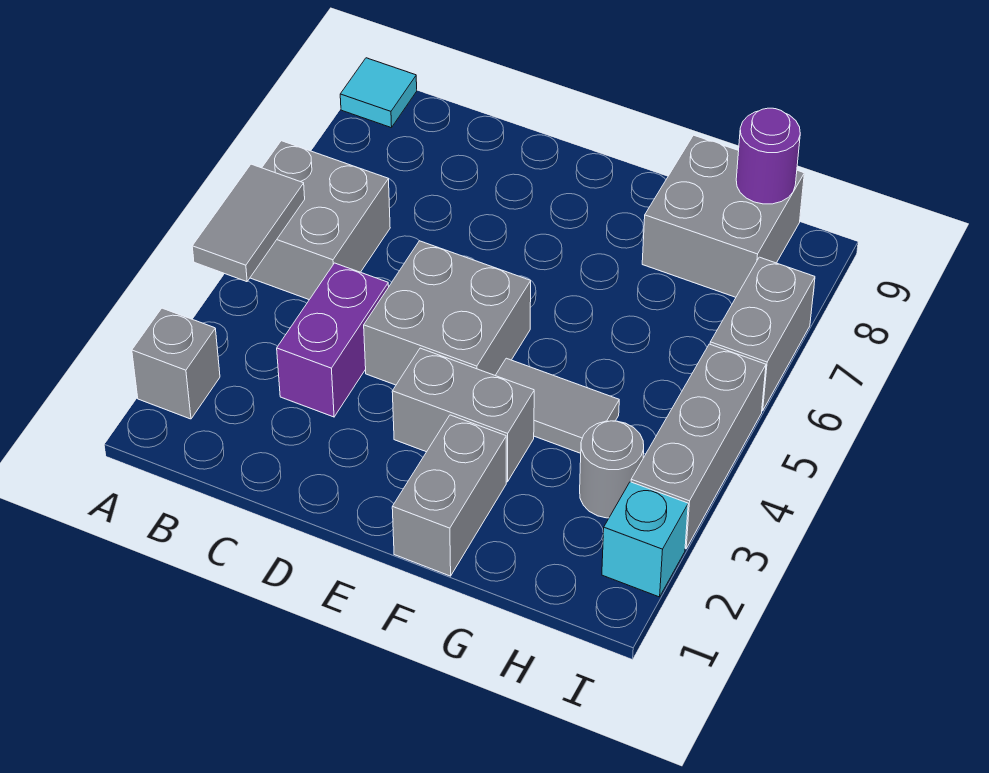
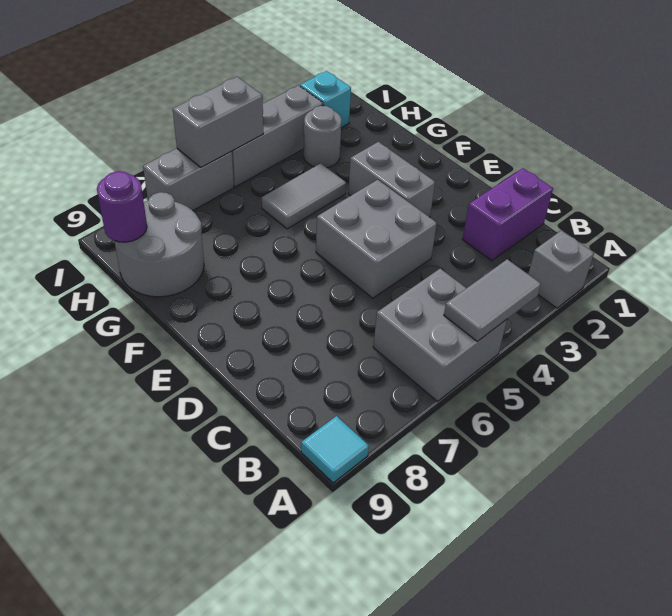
purple brick C3:C4 level 1 -> purple brick C1:C2 level 1
grey brick F1:F2 level 1 -> grey brick I5:I6 level 2
grey tile F4:G4 level 1 -> grey tile G4:G5 level 1
grey brick G8:H9 level 1 -> grey round brick G8:H9 level 1

